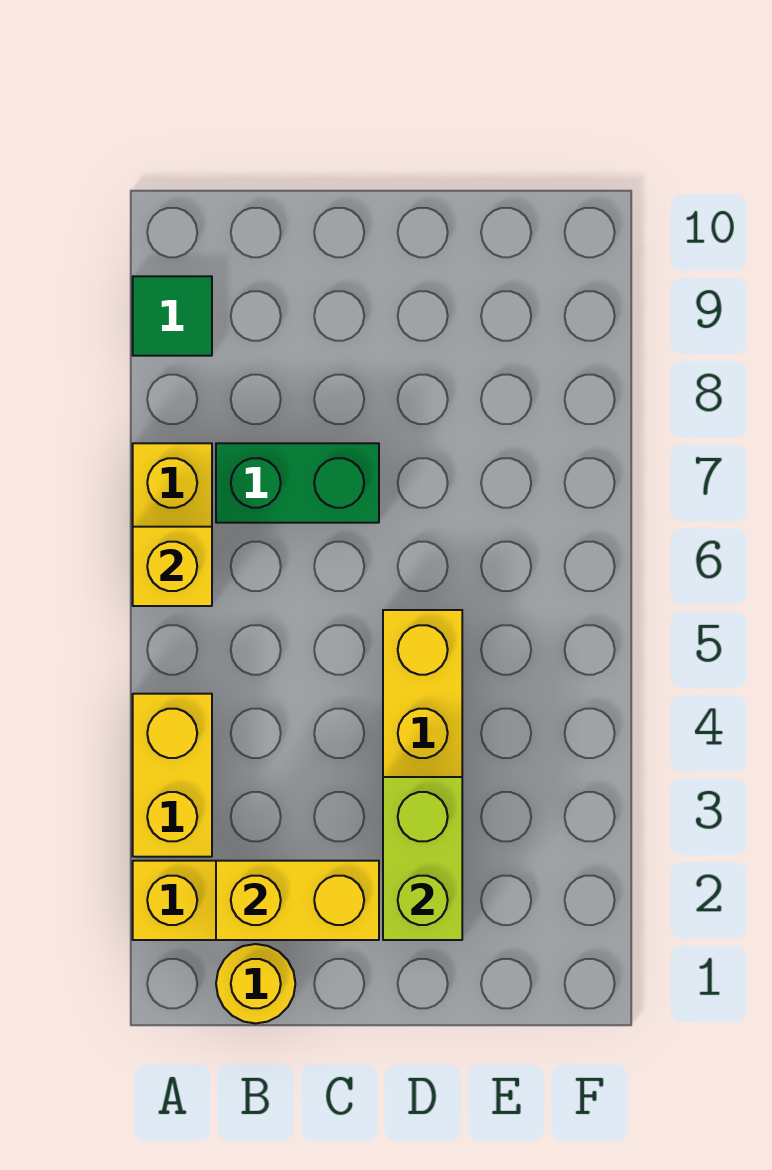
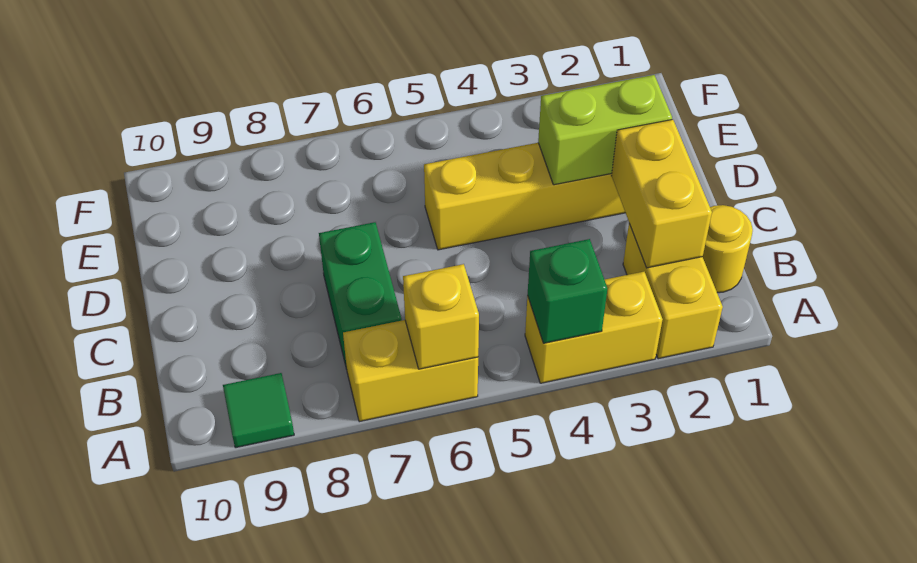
none -> green brick A4 level 2

